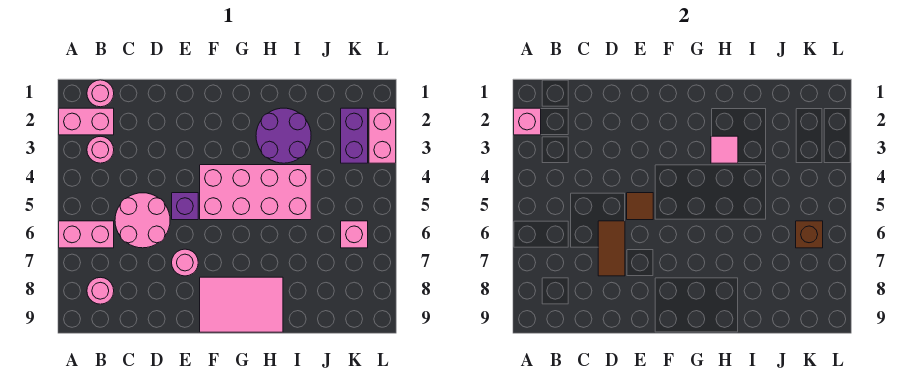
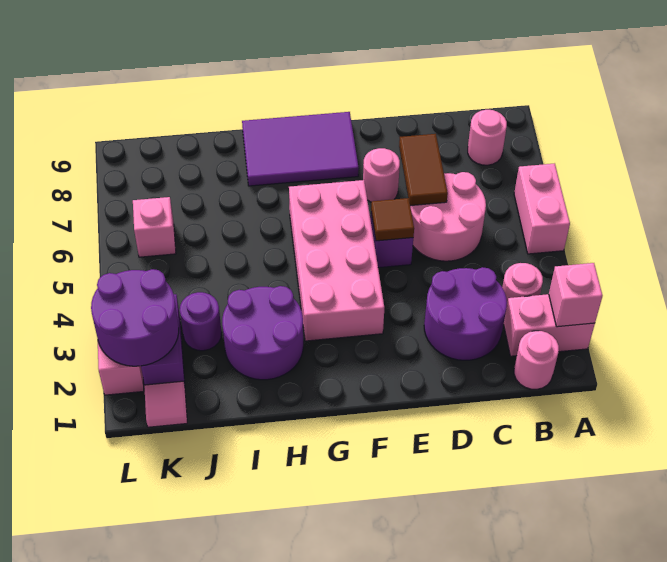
pink brick A6:B6 level 1 -> pink brick A5:A6 level 1
none -> purple round brick C2:D3 level 1
pink brick F4:I5 level 1 -> pink brick F3:G6 level 1
pink tile F8:H9 level 1 -> purple tile F8:H9 level 1
pink tile H3 level 2 -> pink tile K1 level 1
none -> purple round brick J3 level 1
none -> purple round brick K2:L3 level 2
brown brick K6 level 2 -> none

